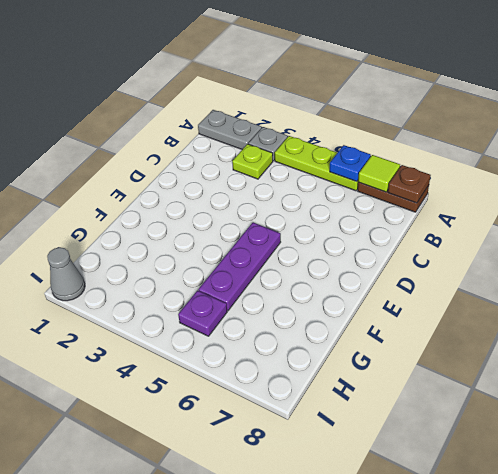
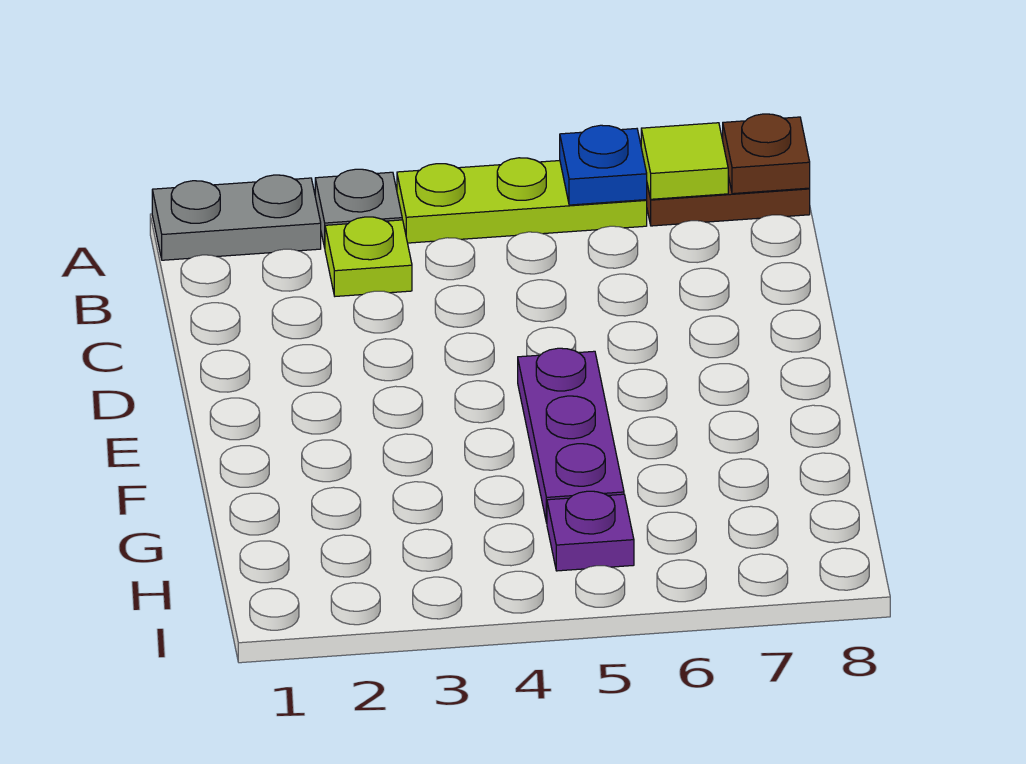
grey cone I1 level 1 -> none

